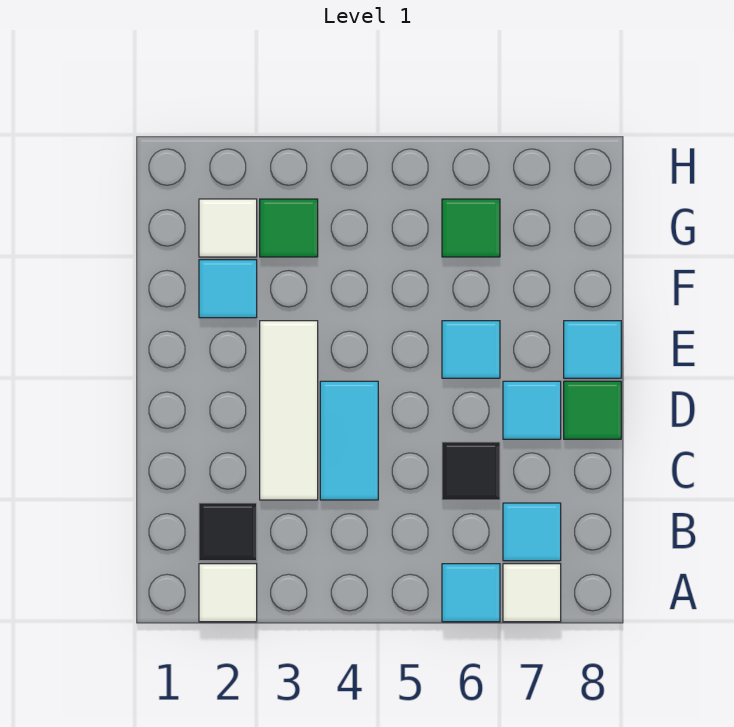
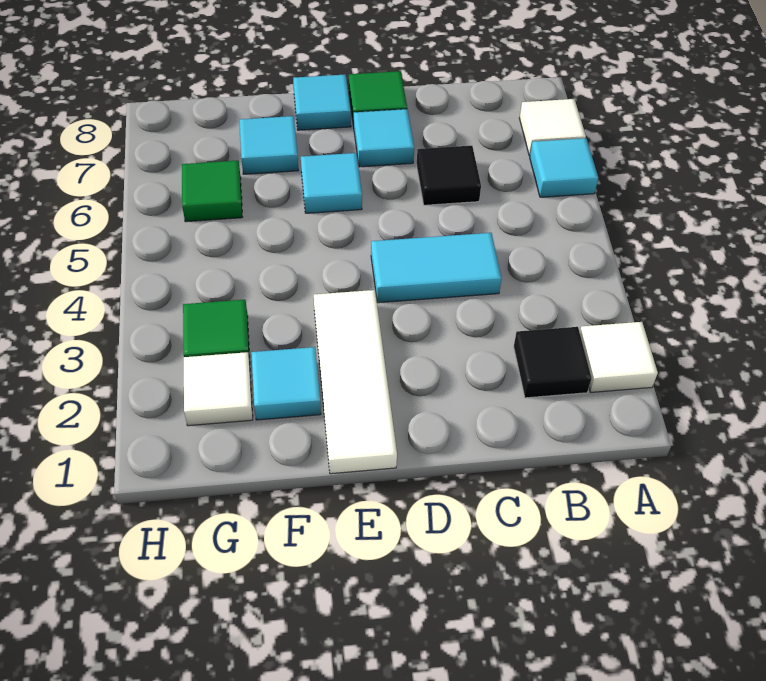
cyan tile B7 level 1 -> cyan tile F7 level 1
white tile C3:E3 level 1 -> white tile E1:E3 level 1

